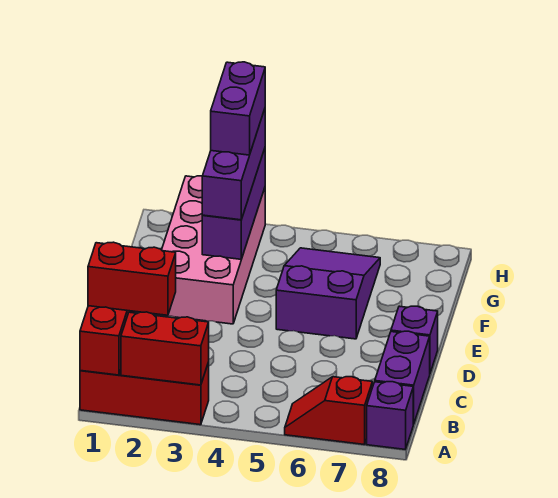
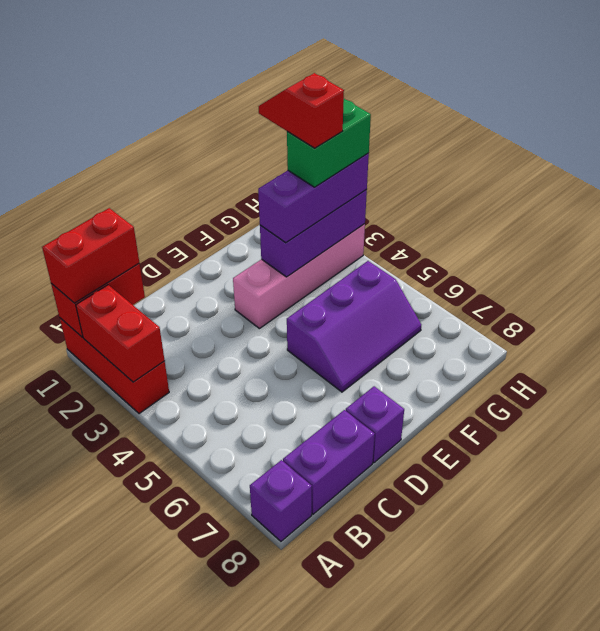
red slope A6:A7 level 1 top 7 -> red slope G2:G3 level 5 top 3
red brick B1:B2 level 3 -> red brick A1:B1 level 3
pink brick E2:H3 level 1 -> pink brick E3:H3 level 1
purple slope E5:G6 level 1 top E -> purple slope E5:G6 level 1 top 5
purple brick G3:H3 level 4 -> green brick G3:H3 level 4

